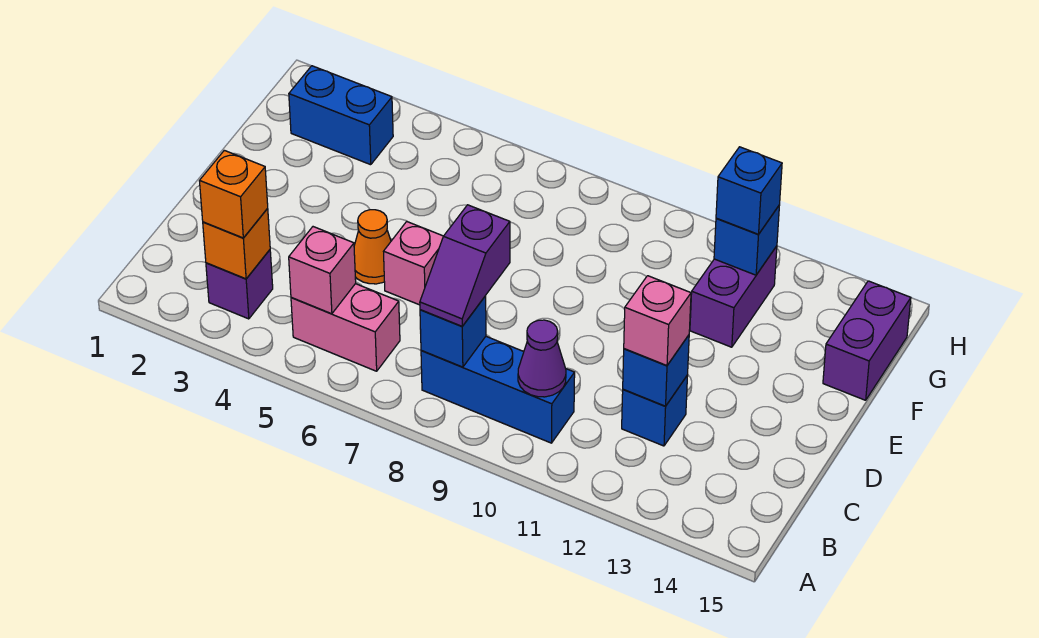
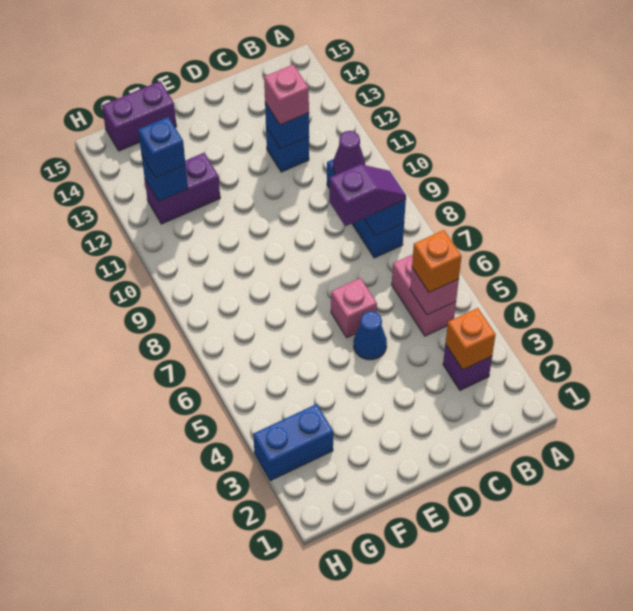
orange brick B3 level 3 -> orange brick B5 level 3
orange cone D5 level 1 -> blue cone D5 level 1
blue brick G2:G3 level 1 -> blue brick G3:H3 level 1

